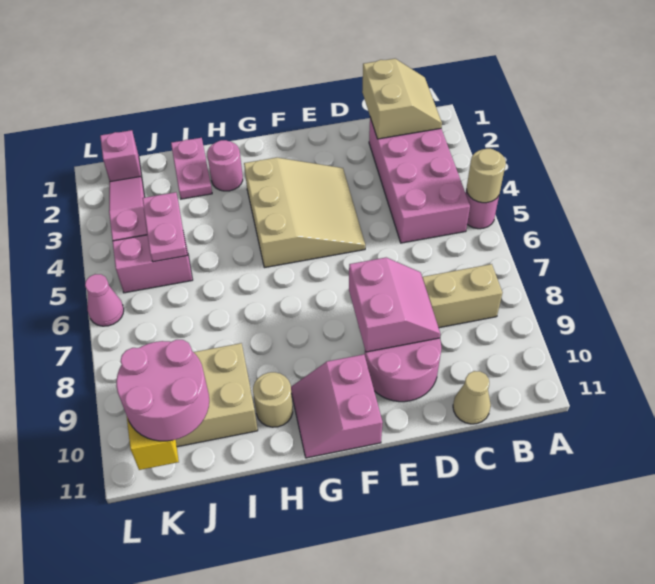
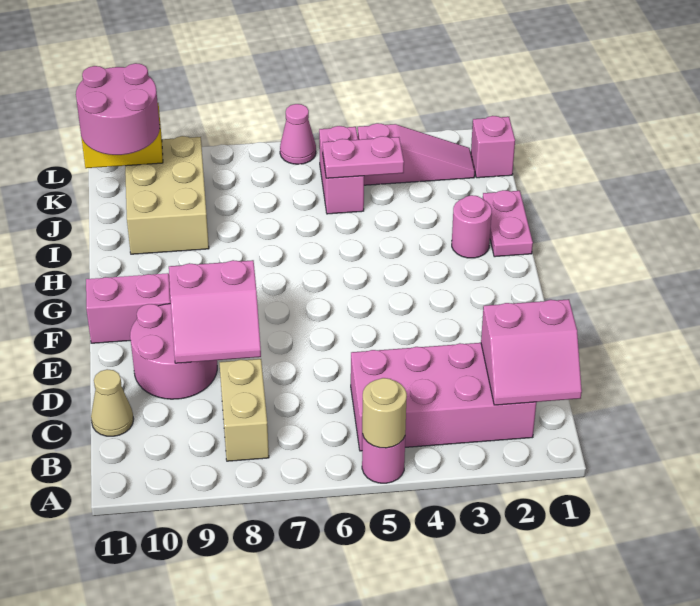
tan slope B1:C2 level 2 top C -> pink slope B1:C2 level 2 top C
tan slope E3:G5 level 1 top G -> none
tan round brick H10 level 1 -> none
pink plate I1:I2 level 1 -> pink plate H1:I1 level 1

